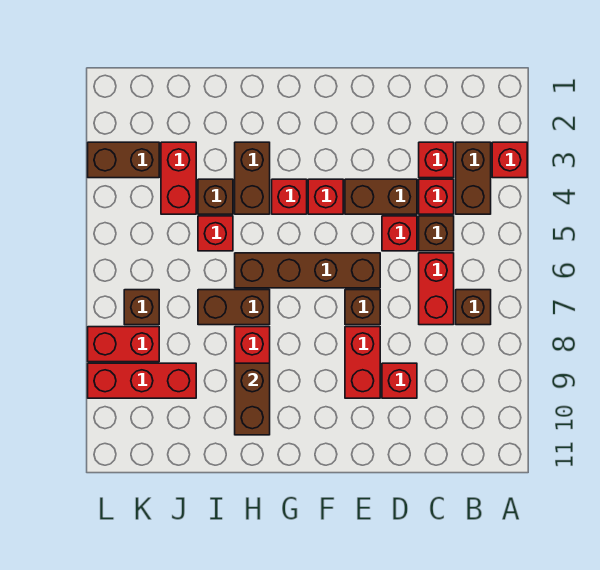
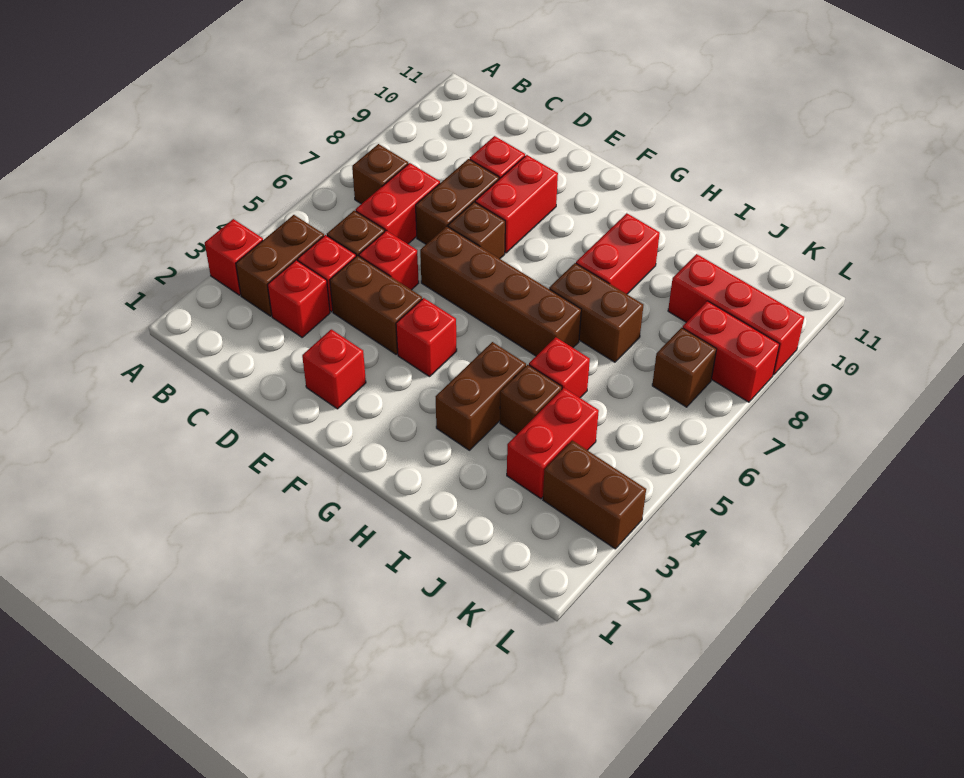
red brick G4 level 1 -> red brick E2 level 1
brown brick H9:H10 level 2 -> brown brick D7:D8 level 1

